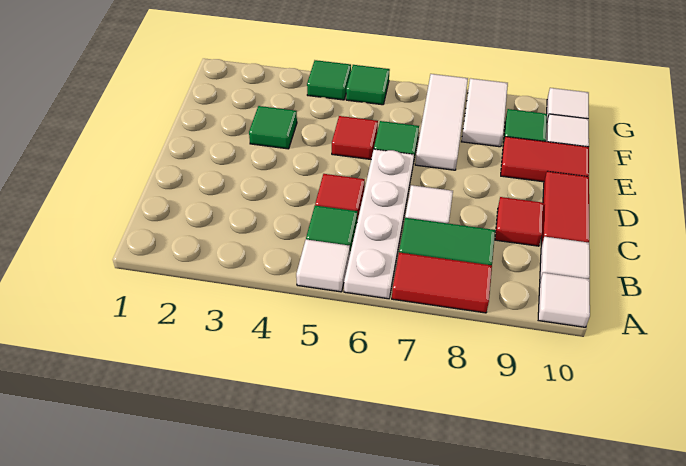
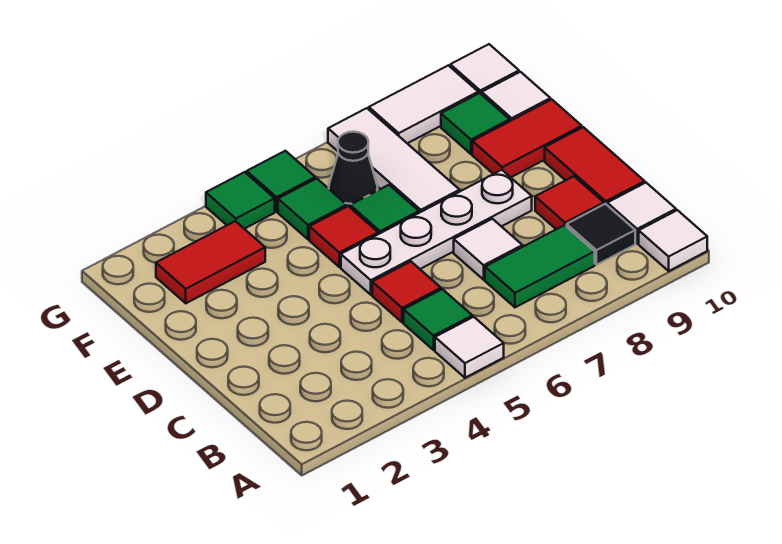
white plate A6:D6 level 1 -> white plate D5:D8 level 1
red tile A7:A8 level 1 -> red tile F2:F3 level 1
none -> black tile B9 level 1
green tile E3 level 1 -> green tile F5 level 1
none -> black cone F6 level 1
white tile F8:G8 level 1 -> white tile G8:G9 level 1

